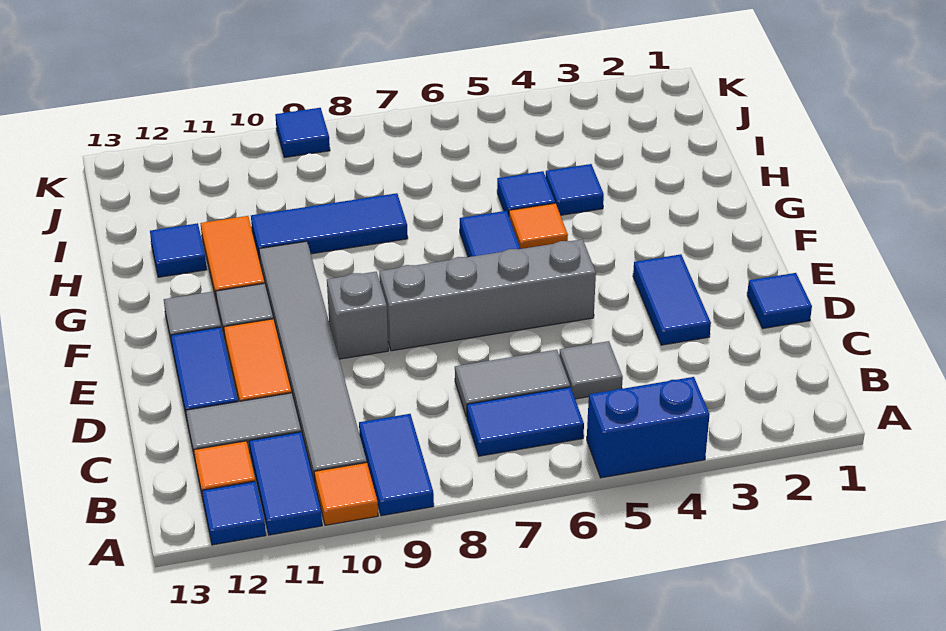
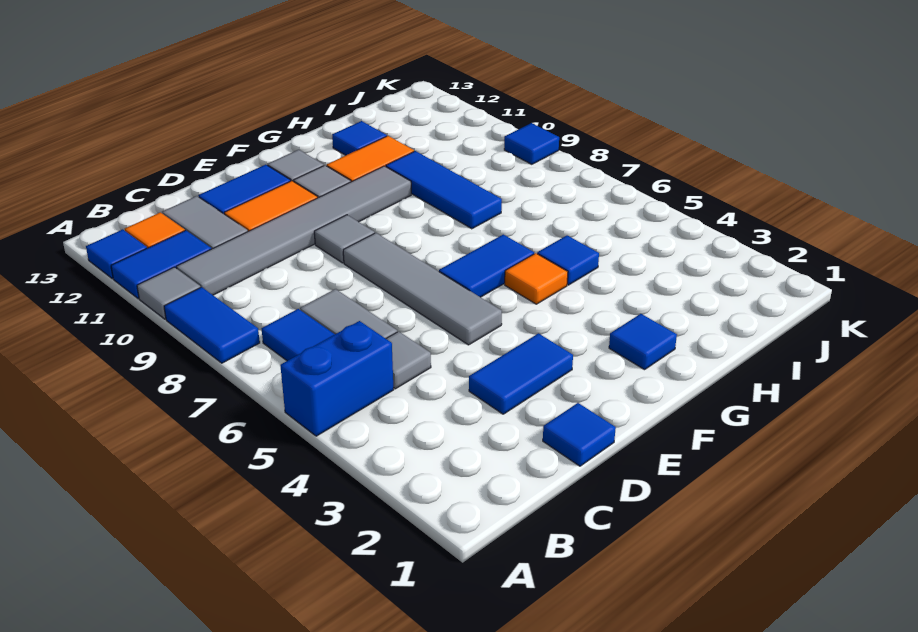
blue brick A4:A5 level 1 -> blue brick A5:B5 level 1
blue tile A9:B9 level 1 -> blue tile A8:A9 level 1
orange tile A10 level 1 -> grey tile A10 level 1
grey brick E5:E8 level 1 -> grey tile E5:E8 level 1
grey brick E9 level 1 -> grey tile E9 level 1
blue tile H4 level 1 -> blue tile G2 level 1

